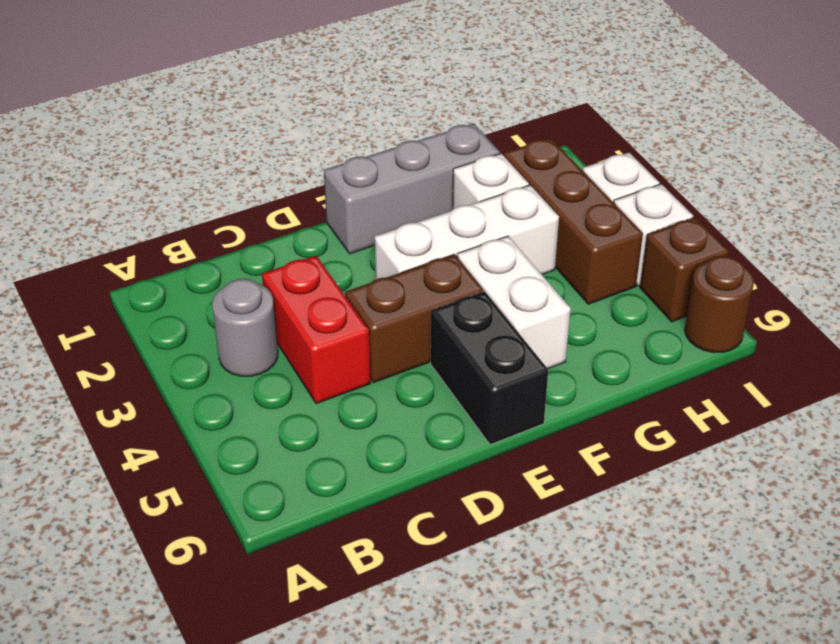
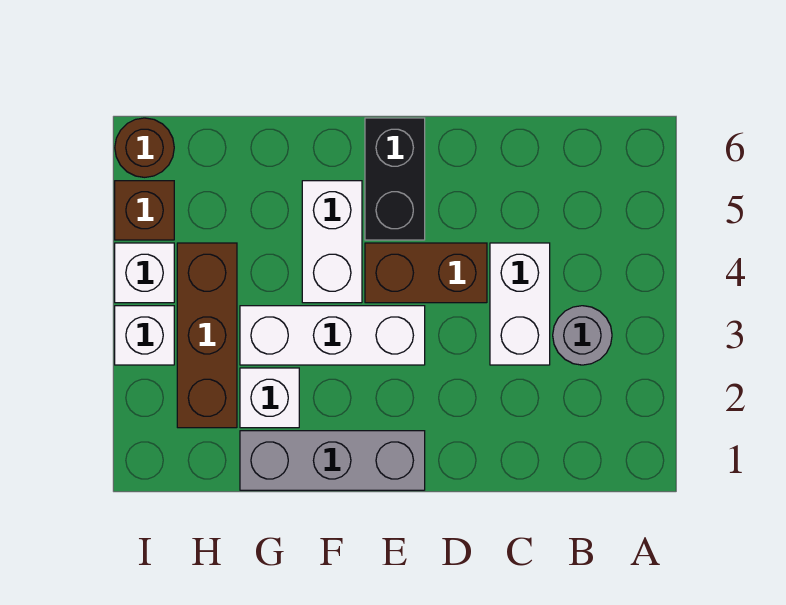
red brick C3:C4 level 1 -> white brick C3:C4 level 1

